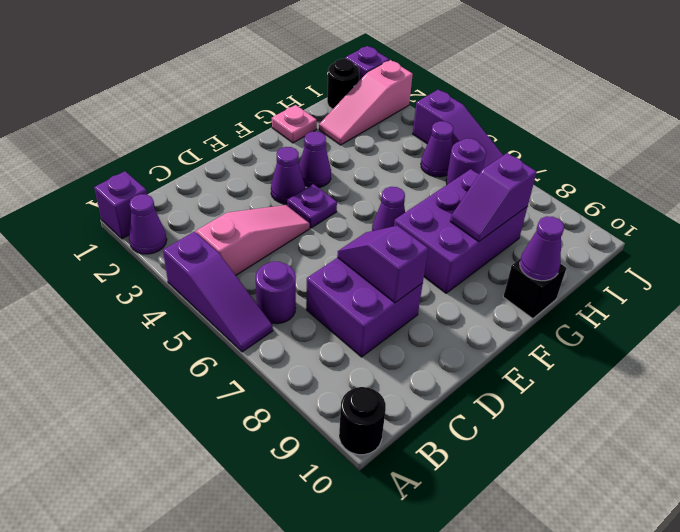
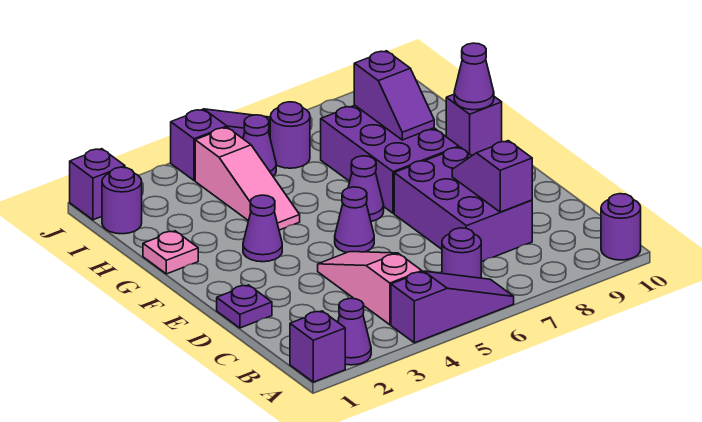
black round brick A10 level 1 -> purple round brick A10 level 1
purple brick C7:D8 level 1 -> purple brick C7:E8 level 1
purple slope D7:D8 level 2 top 8 -> purple slope C8:D8 level 2 top C
purple cone E3 level 1 -> purple cone E5 level 1
purple plate E4 level 1 -> purple plate D1 level 1
black brick G10 level 1 -> purple brick G10 level 1
pink slope H2:J2 level 1 top J -> pink slope G4:I4 level 1 top I
black round brick I1 level 1 -> purple round brick I1 level 1

